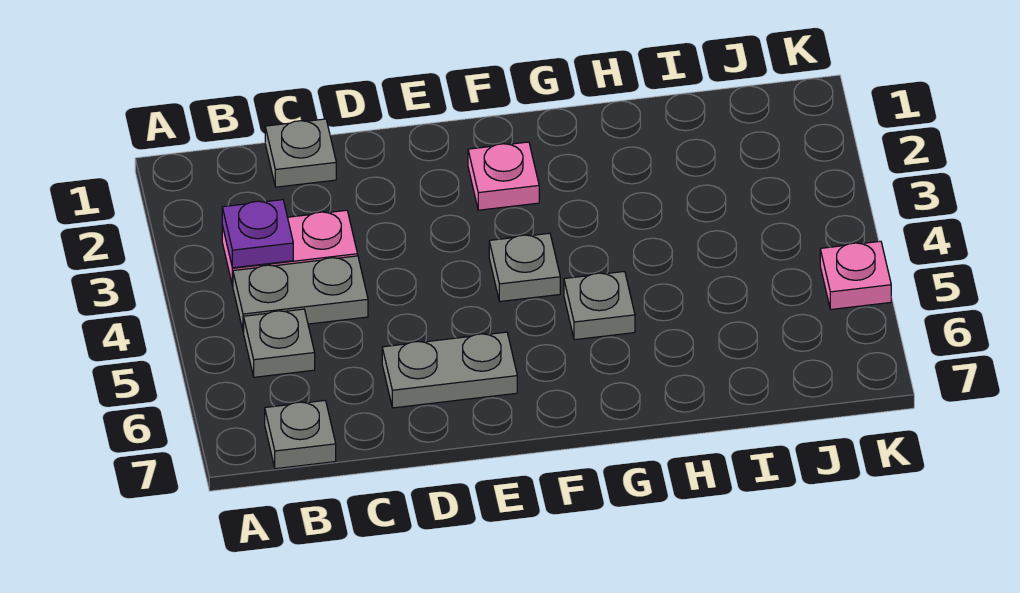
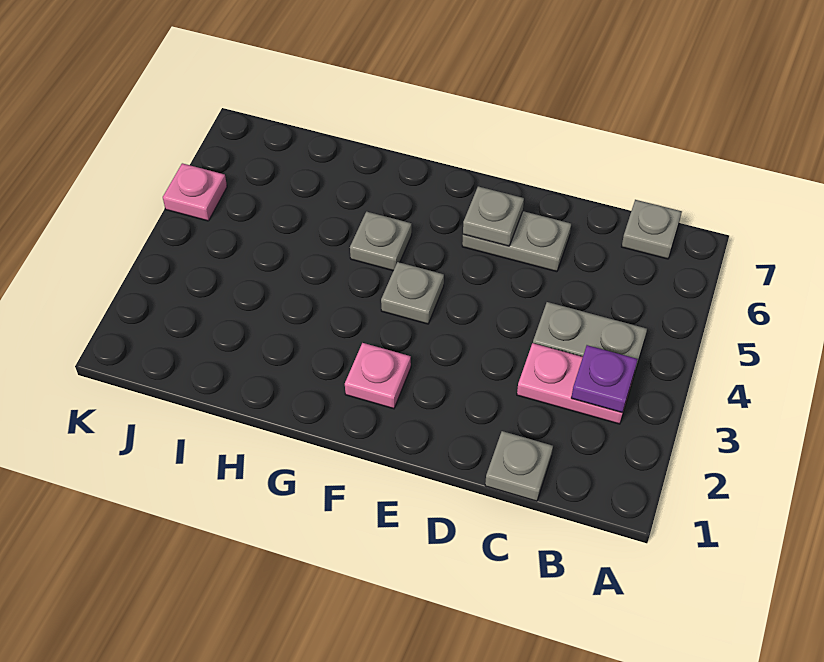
grey plate B5 level 1 -> grey plate E6 level 2

